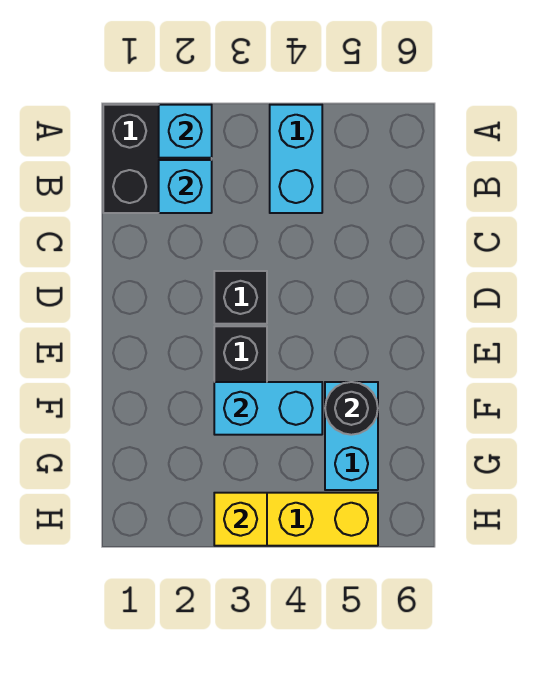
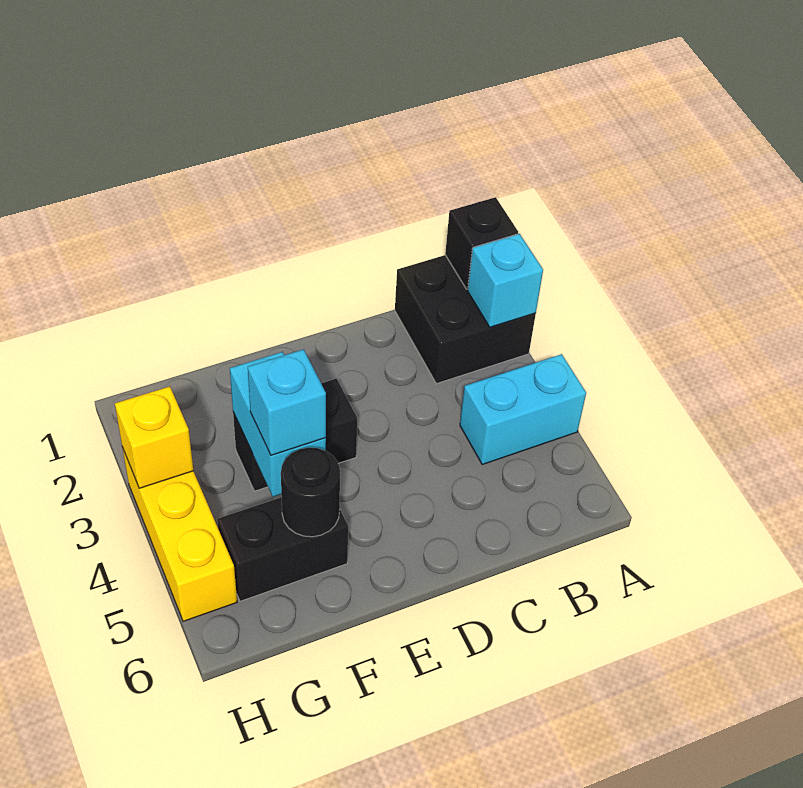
cyan brick B2 level 2 -> cyan brick F4 level 3
black brick D3 level 1 -> black brick A1 level 2
cyan brick F5:G5 level 1 -> black brick F5:G5 level 1

